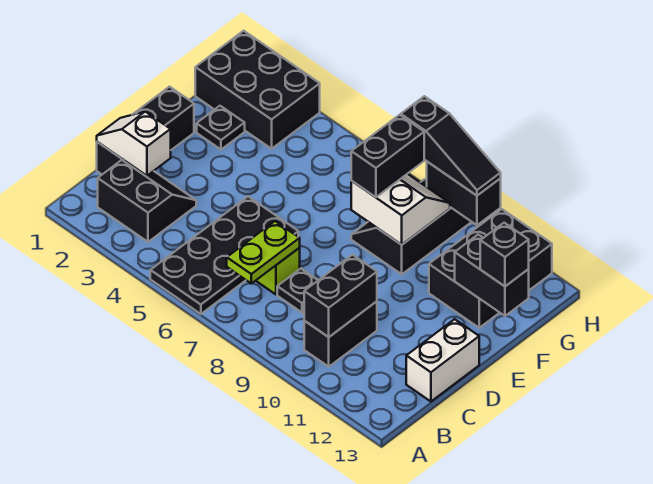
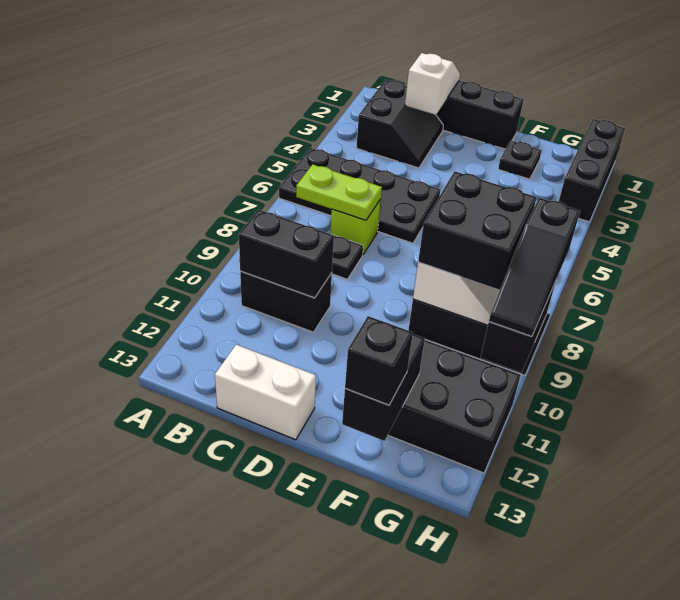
black brick F8:G8 level 3 -> black brick F8:G9 level 3
black brick G1:H3 level 1 -> black brick H1:H3 level 1

